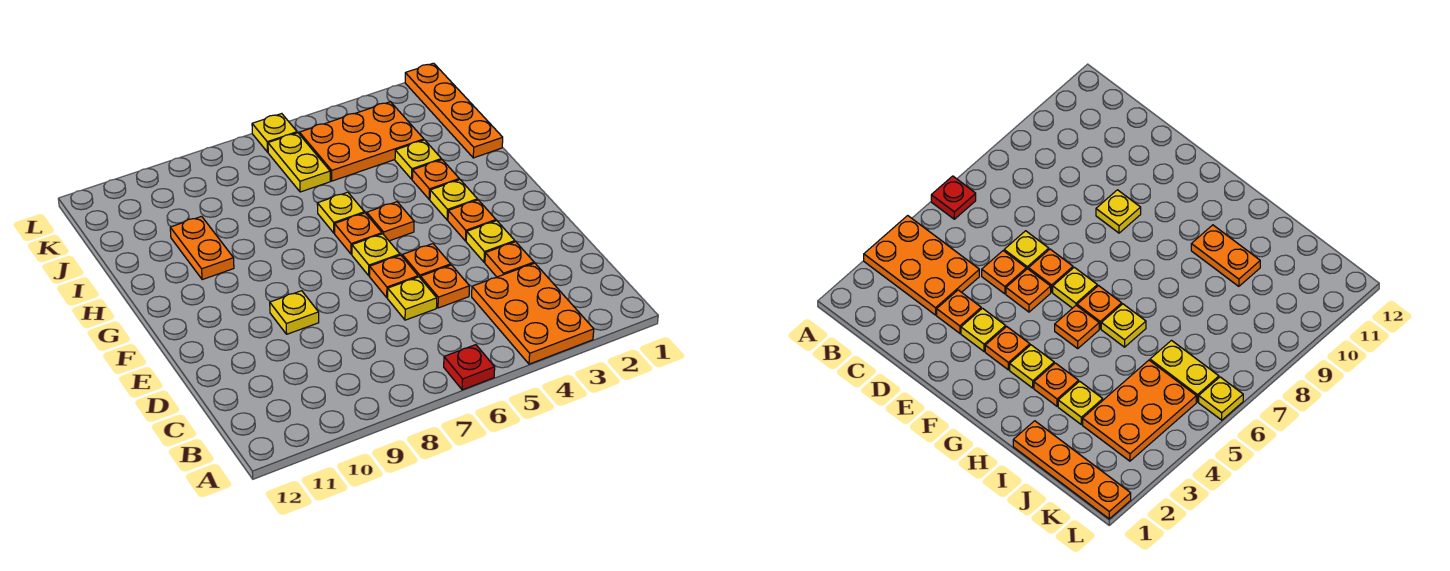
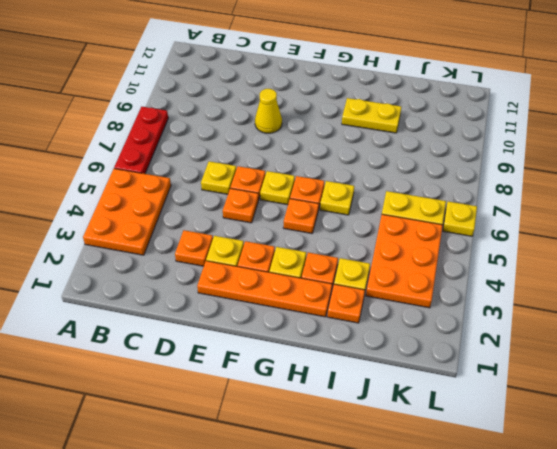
orange plate A3:C4 level 1 -> orange plate A3:B5 level 1
red plate A6 level 1 -> red plate A6:A8 level 1
orange plate D5 level 1 -> orange plate I2 level 1
yellow plate E9 level 1 -> yellow cone E9 level 1
orange plate H10:I10 level 1 -> yellow plate H10:I10 level 1
orange plate I1:L1 level 1 -> orange plate E2:H2 level 1

